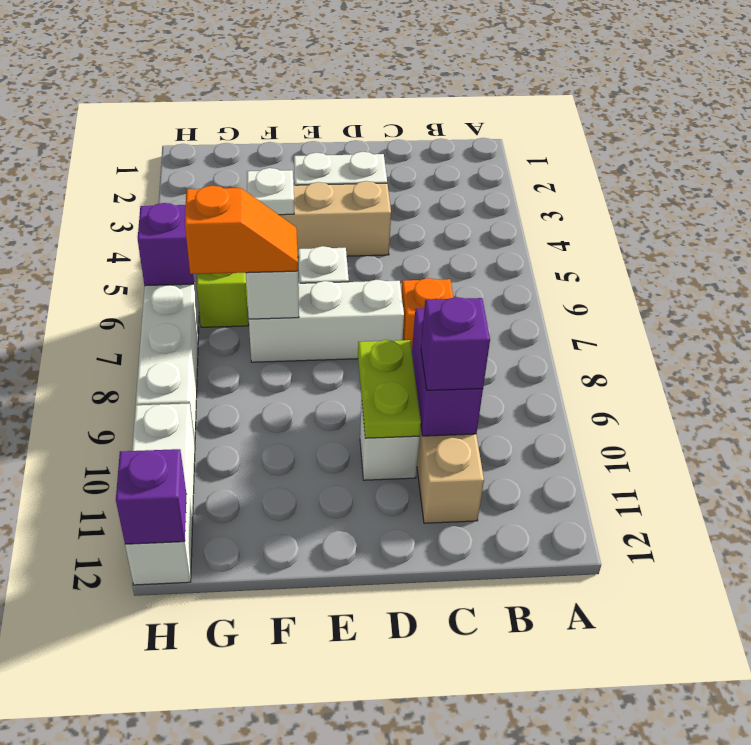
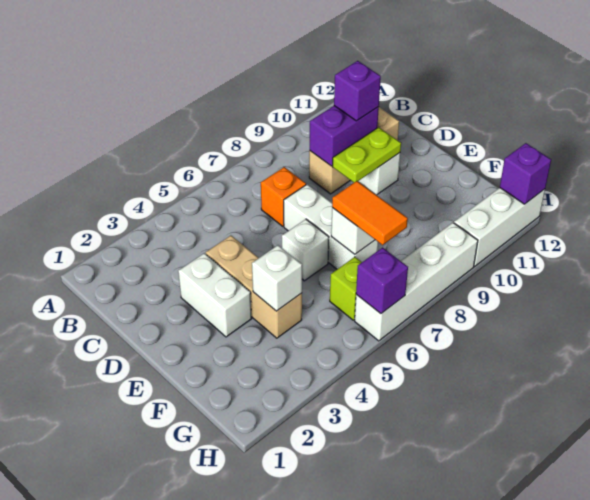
white plate F4 level 2 -> white brick F4 level 2
orange slope F7:G7 level 3 top G -> orange tile F7:G7 level 3

